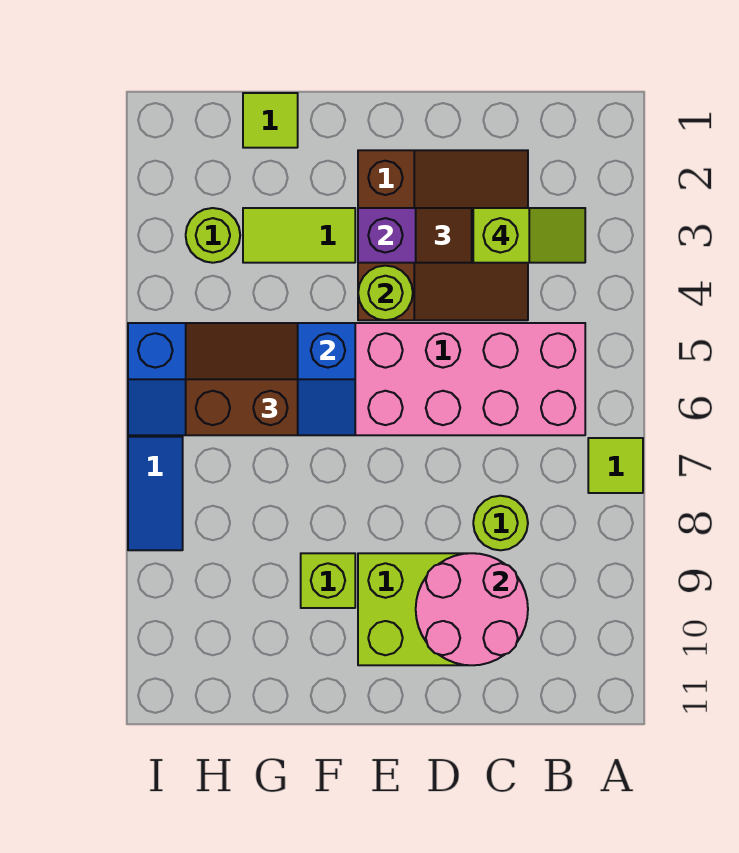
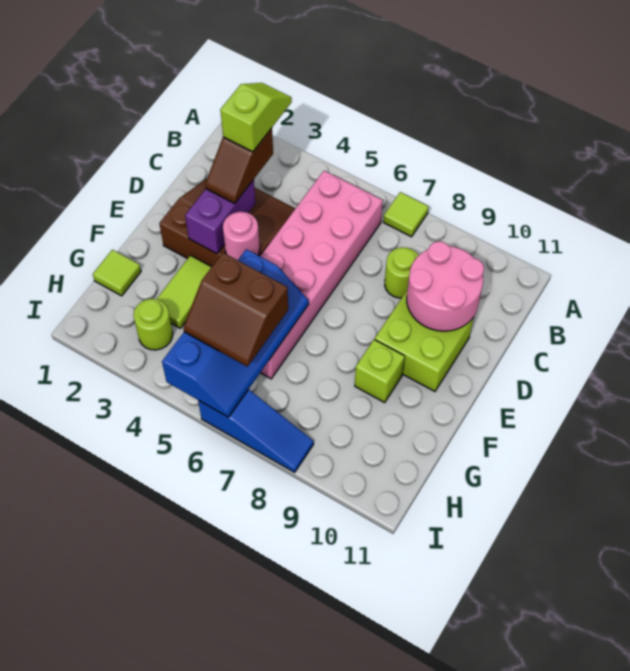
lime round brick E4 level 2 -> pink round brick E4 level 2
brown slope G5:H6 level 3 top 6 -> brown slope G5:H6 level 3 top G

